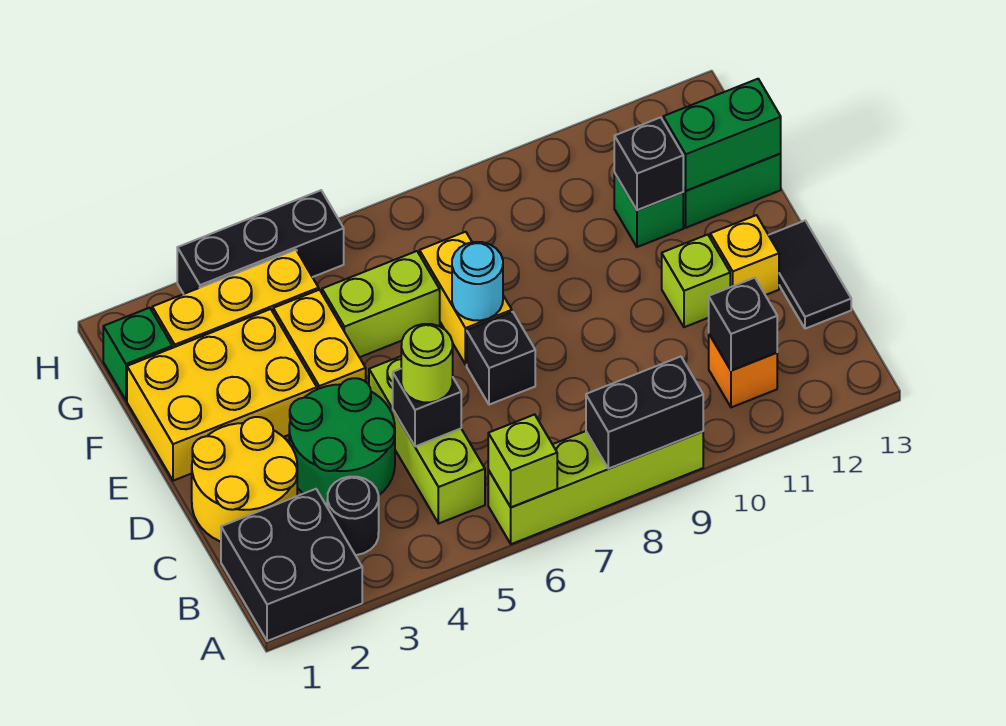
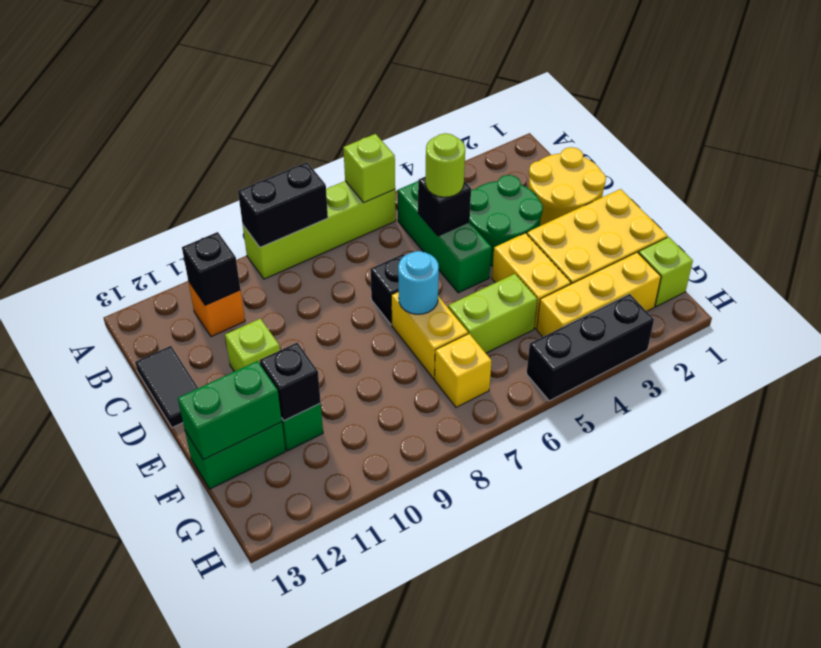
black brick A1:B2 level 1 -> none
black round brick B3 level 1 -> none
lime brick B5:D5 level 1 -> green brick B5:D5 level 1
yellow brick D12 level 1 -> yellow brick G7 level 1
green brick G1 level 1 -> lime brick G1 level 1

